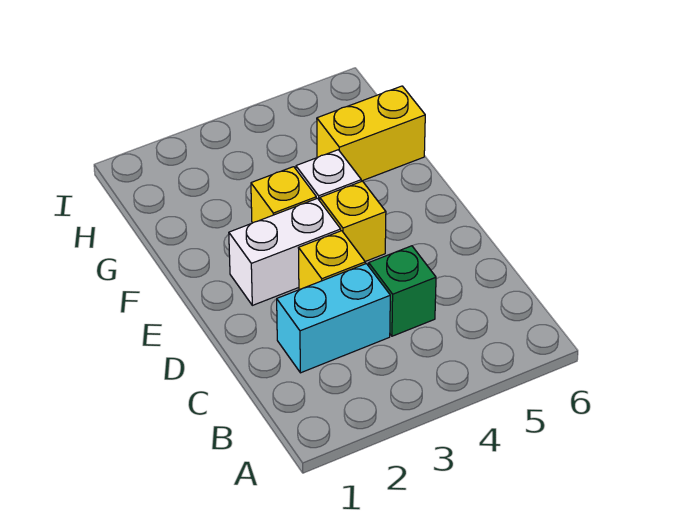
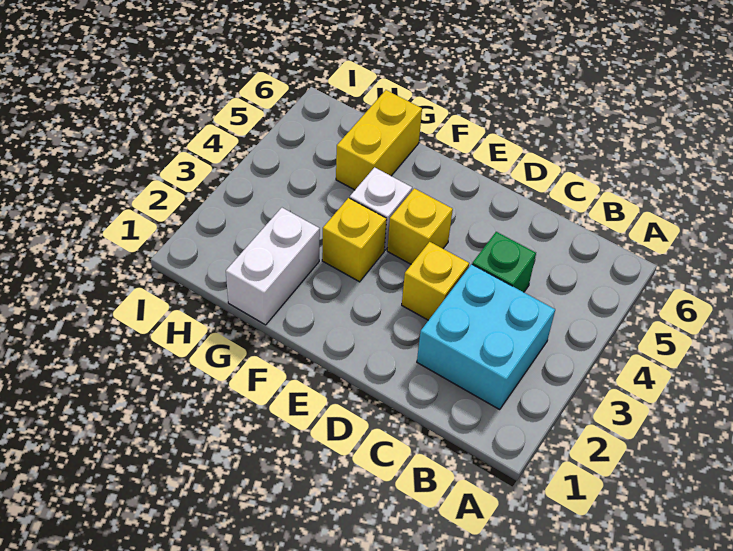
cyan brick C2:C3 level 1 -> cyan brick B2:C3 level 1
white brick E2:E3 level 1 -> white brick G1:G2 level 1

